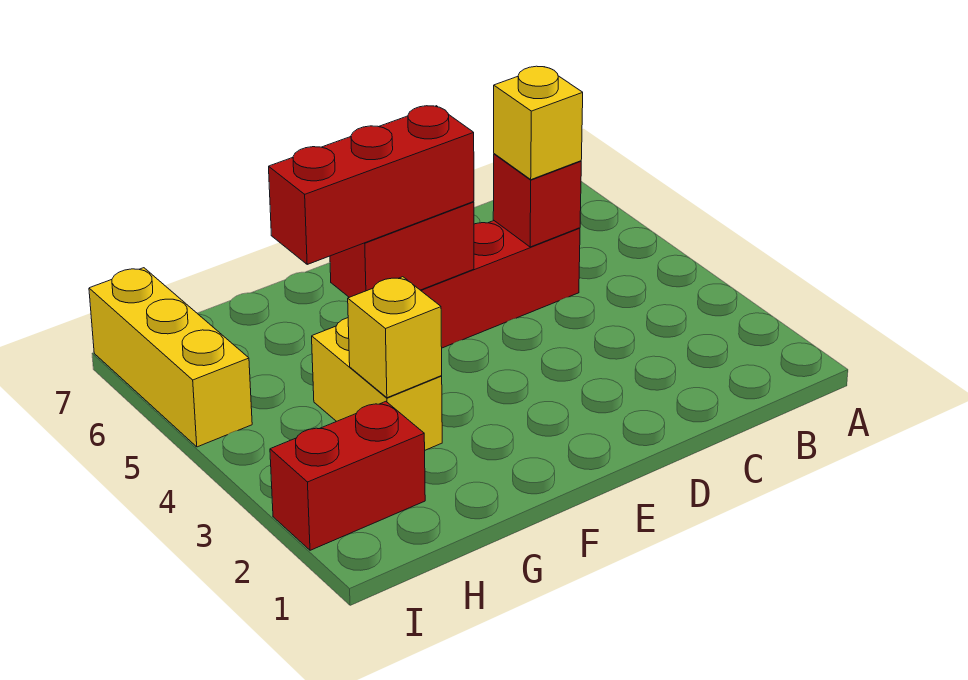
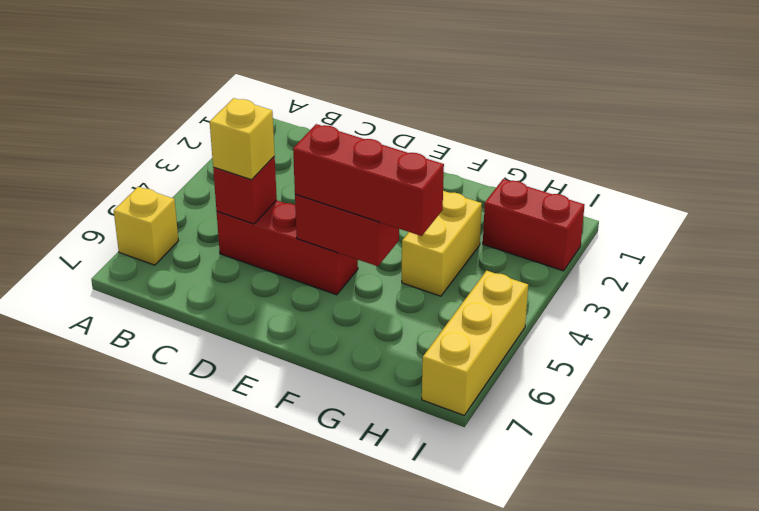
yellow brick G3 level 2 -> yellow brick A6 level 1

